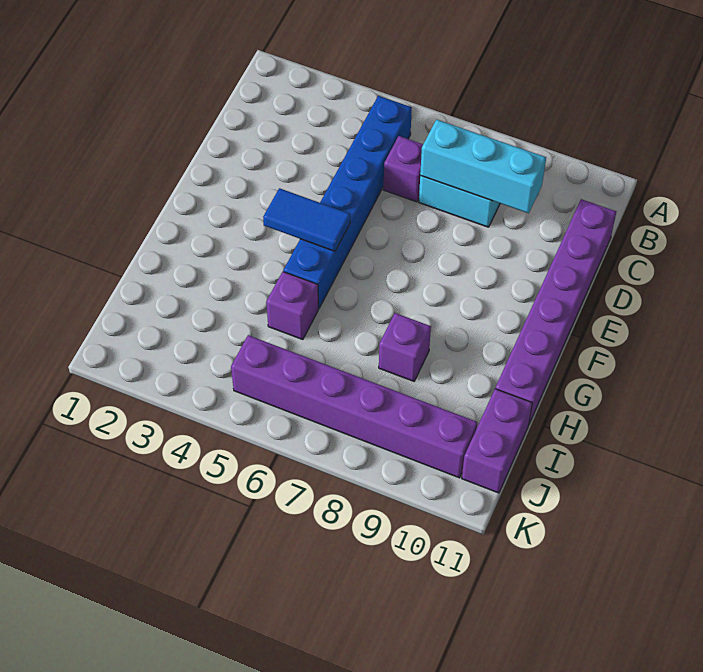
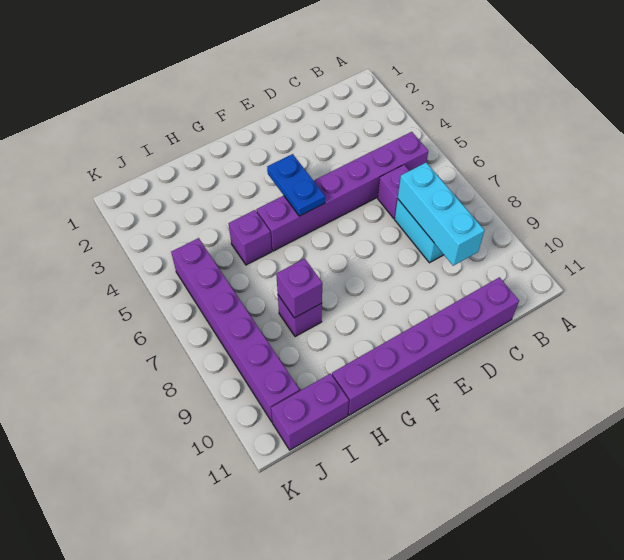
blue brick B5:G5 level 1 -> purple brick B5:G5 level 1
blue tile F4:F5 level 2 -> blue plate F4:F5 level 2
none -> purple brick H8 level 2

